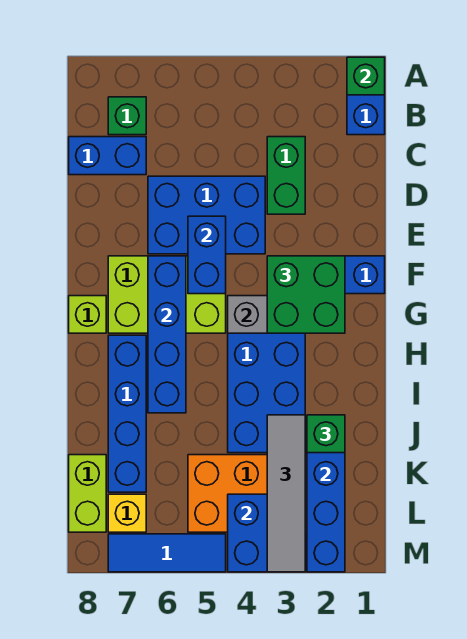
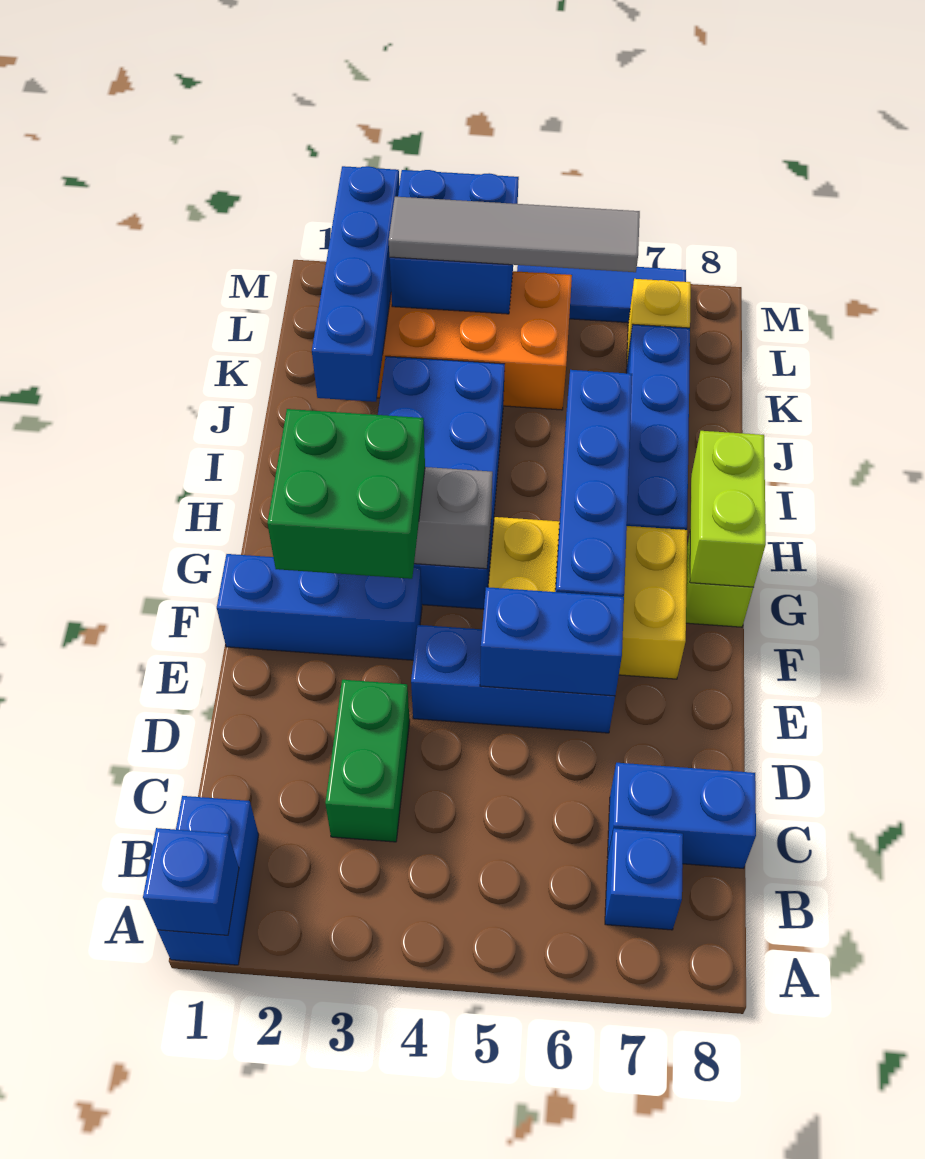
green brick A1 level 2 -> blue brick A1 level 2
green brick B7 level 1 -> blue brick B7 level 1
blue brick D4:E6 level 1 -> blue brick E4:E6 level 1
blue brick E5:F5 level 2 -> blue brick E5:E6 level 2
lime brick F5:G7 level 1 -> yellow brick F5:G7 level 1
green brick J2 level 3 -> none
grey tile J3:M3 level 3 -> grey tile L3:L6 level 3
lime brick K8:L8 level 1 -> lime brick G8:H8 level 2

